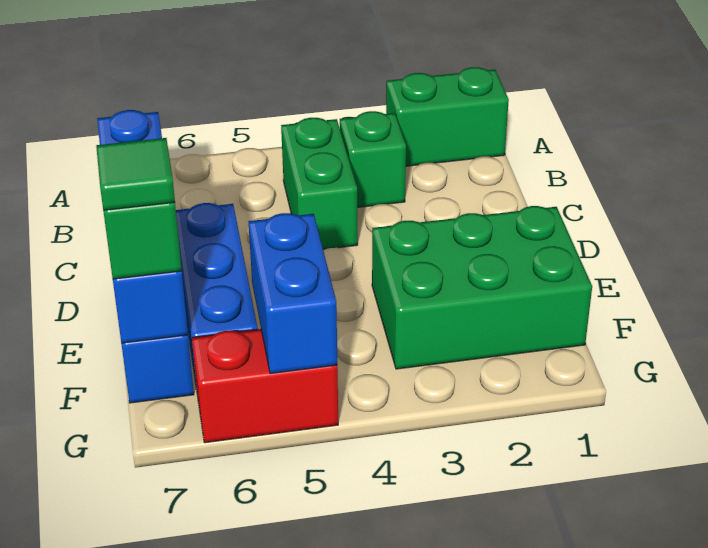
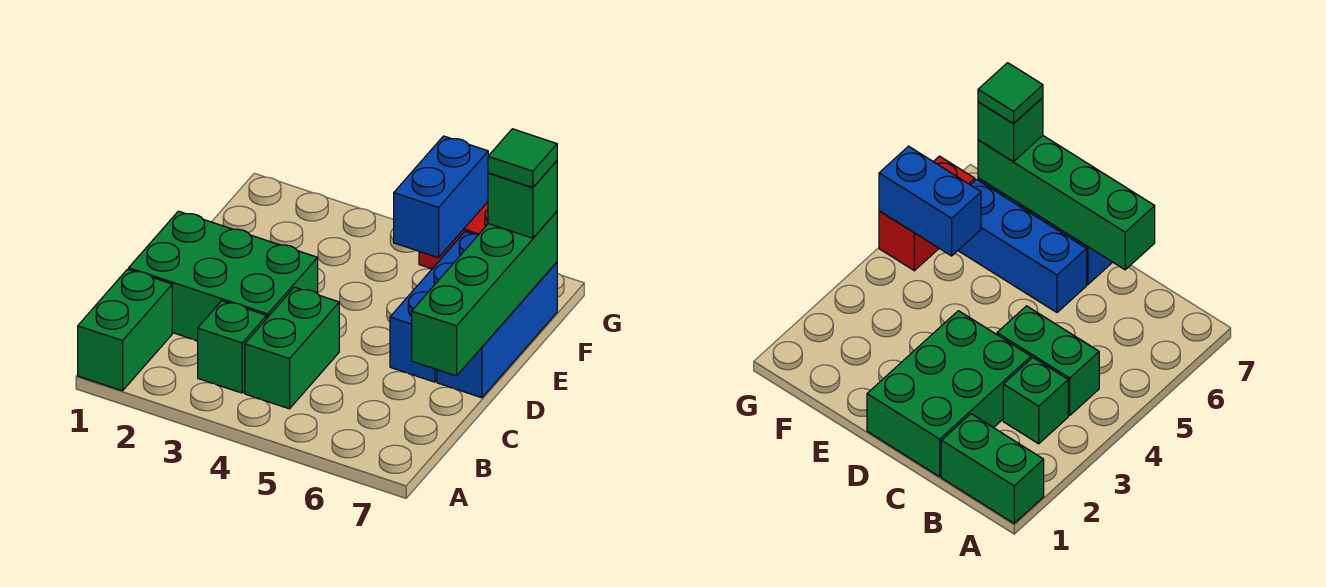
green brick A1:A2 level 1 -> green brick A1:B1 level 1
blue brick C7:F7 level 2 -> green brick C7:F7 level 2
green brick E1:F3 level 1 -> green brick C1:D3 level 1

